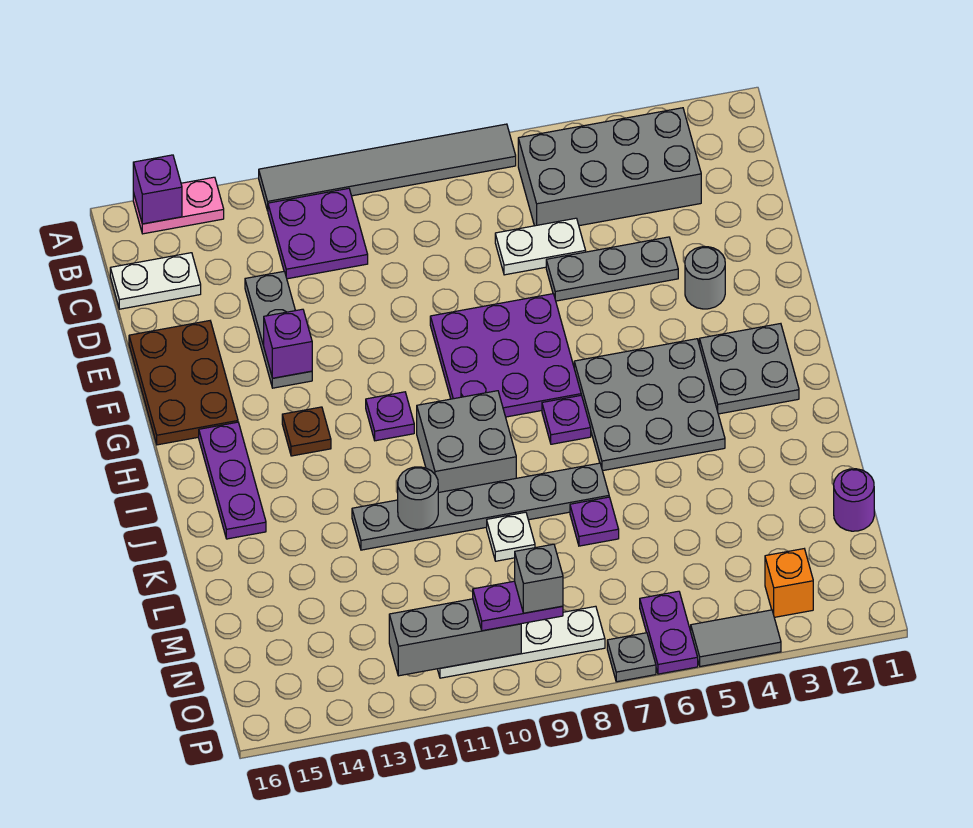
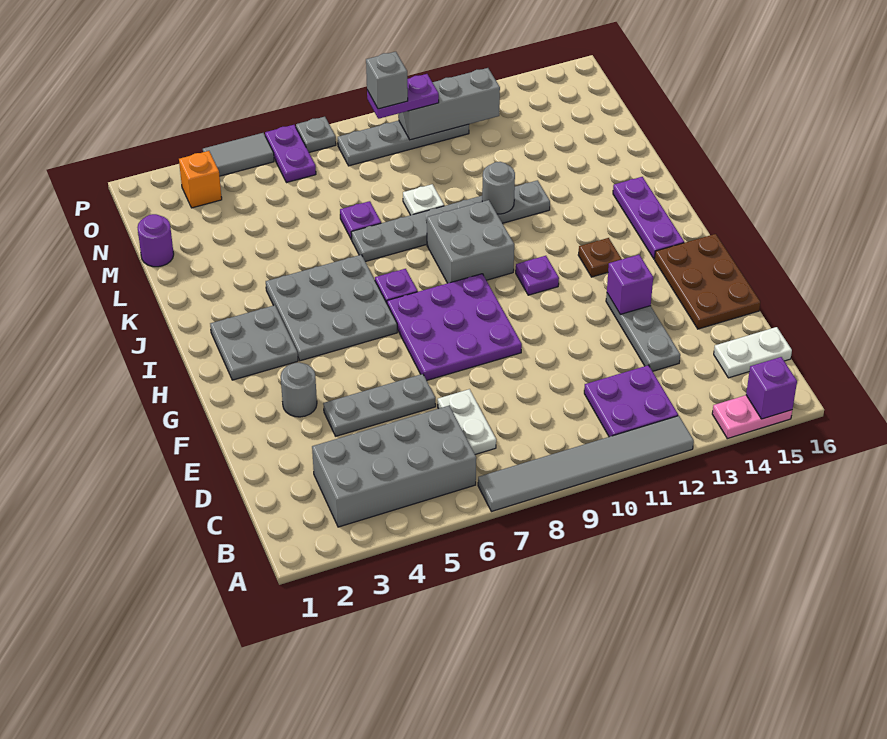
white plate D6:D7 level 1 -> white plate C7:D7 level 1
white plate O8:O11 level 1 -> grey plate O8:O11 level 1

